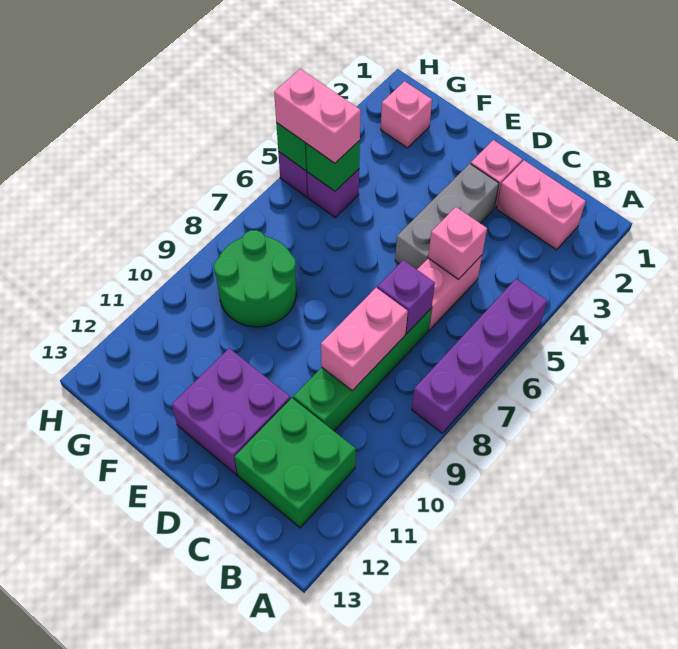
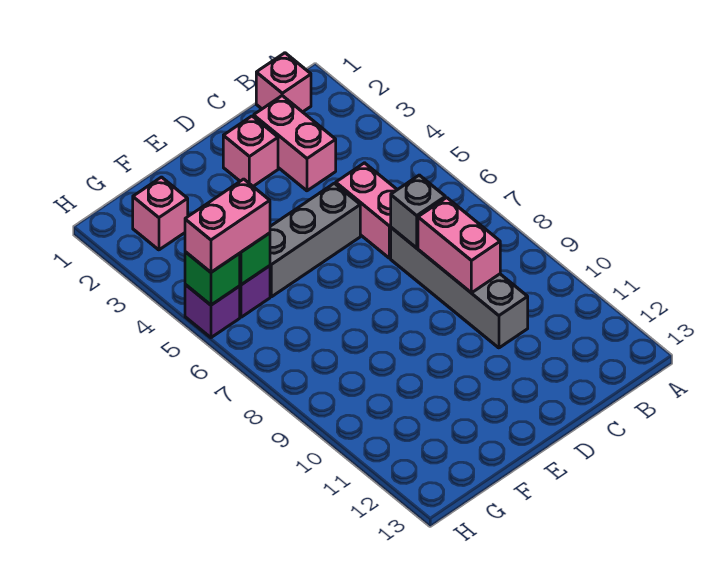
purple brick A5:A8 level 1 -> none
pink brick B2:C2 level 1 -> pink brick C2:C3 level 1
green brick B11:C12 level 1 -> none
pink brick C5 level 2 -> pink brick B1 level 1
green brick C7:C10 level 1 -> grey brick C7:C10 level 1
purple brick C7 level 2 -> grey brick C7 level 2
grey brick D3:D5 level 1 -> grey brick D5:F5 level 1
purple brick D11:E12 level 1 -> none
green round brick F8:G9 level 1 -> none

